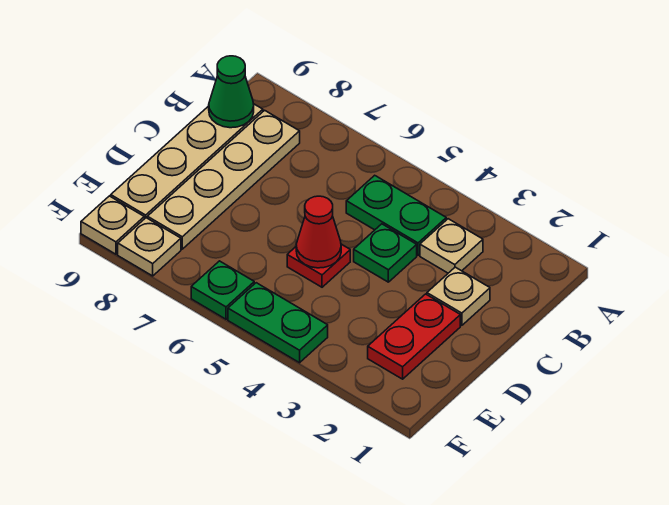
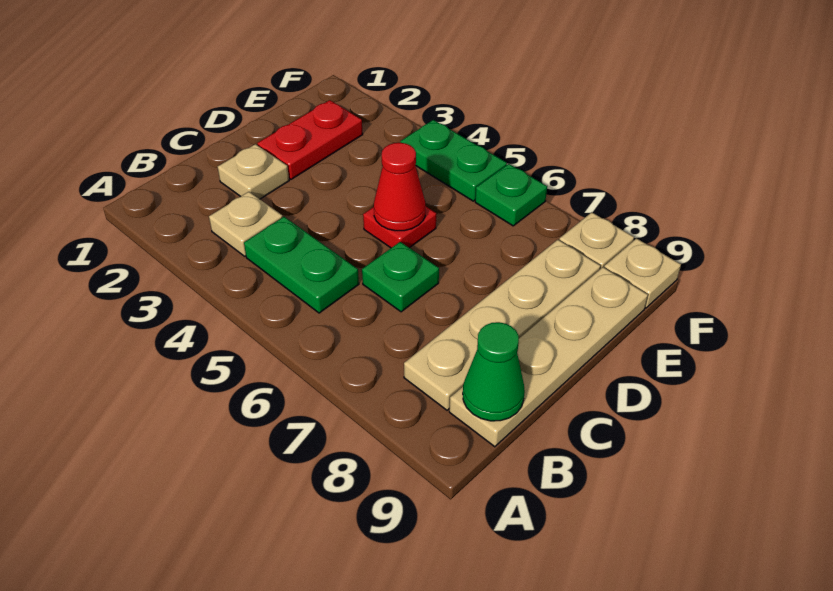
green plate C4 level 1 -> green plate C6 level 1

